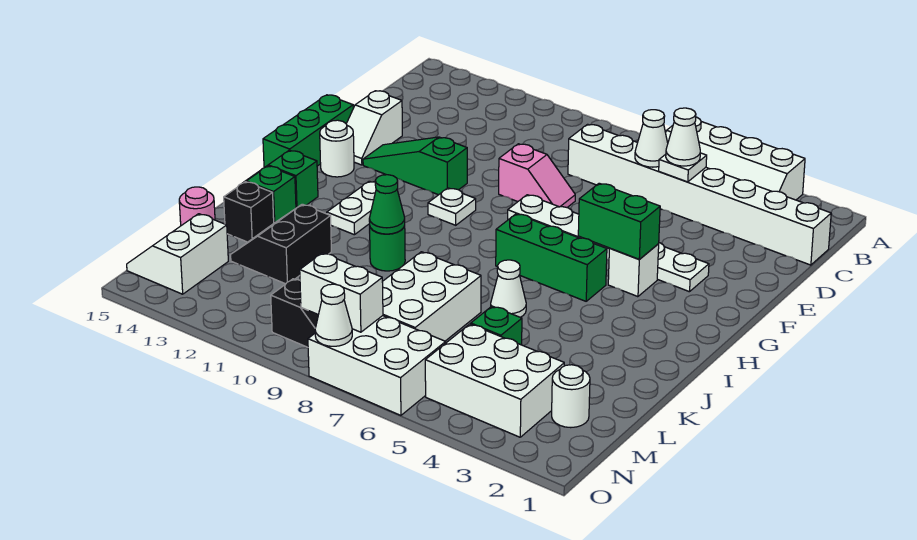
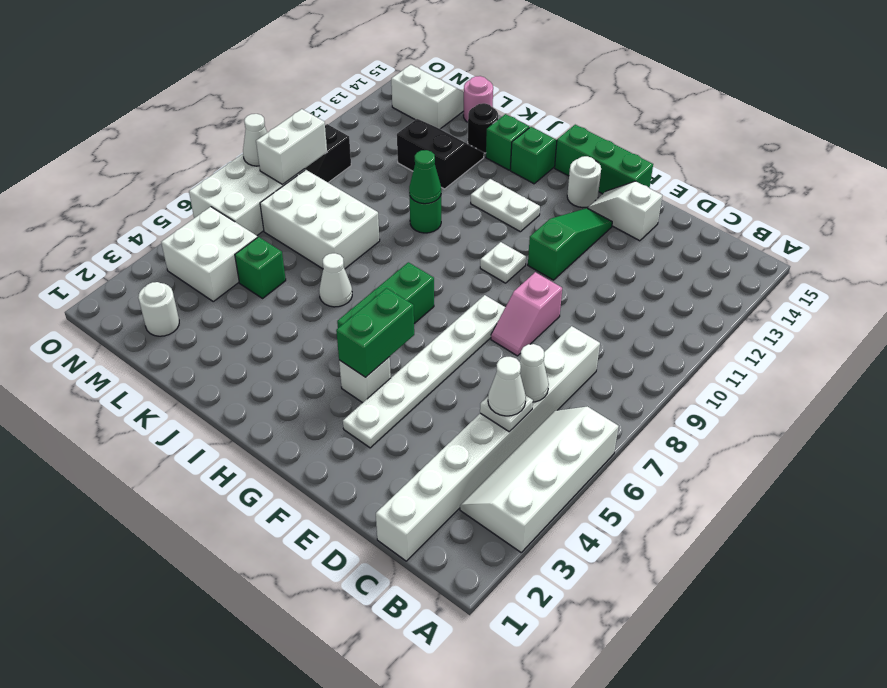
black brick K14 level 1 -> black round brick K14 level 1
white brick M3:N5 level 1 -> white brick M4:N5 level 1

